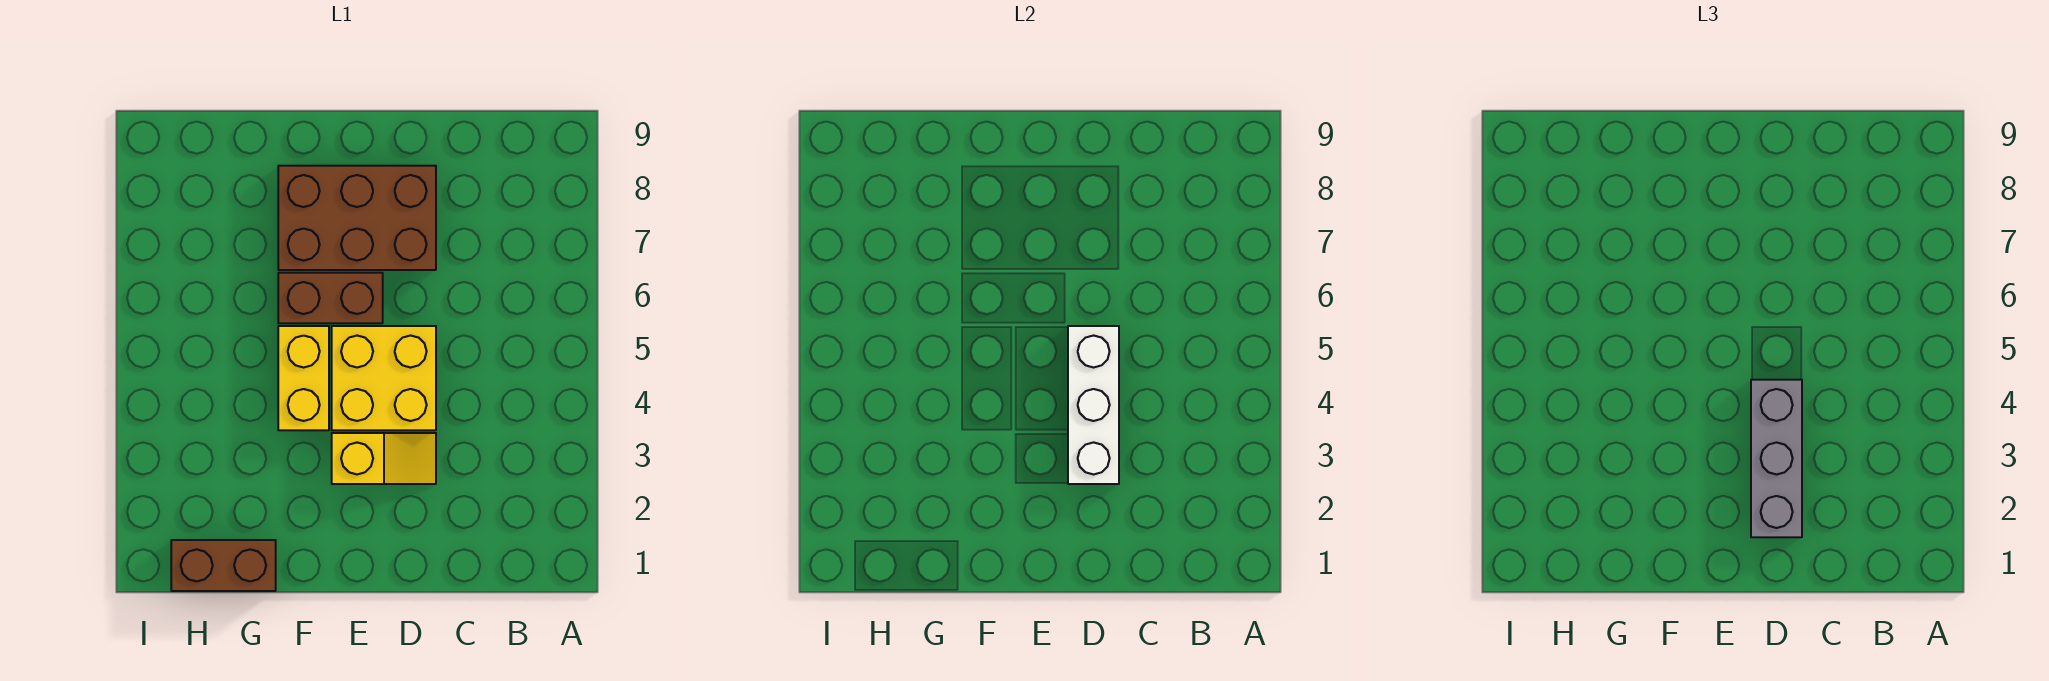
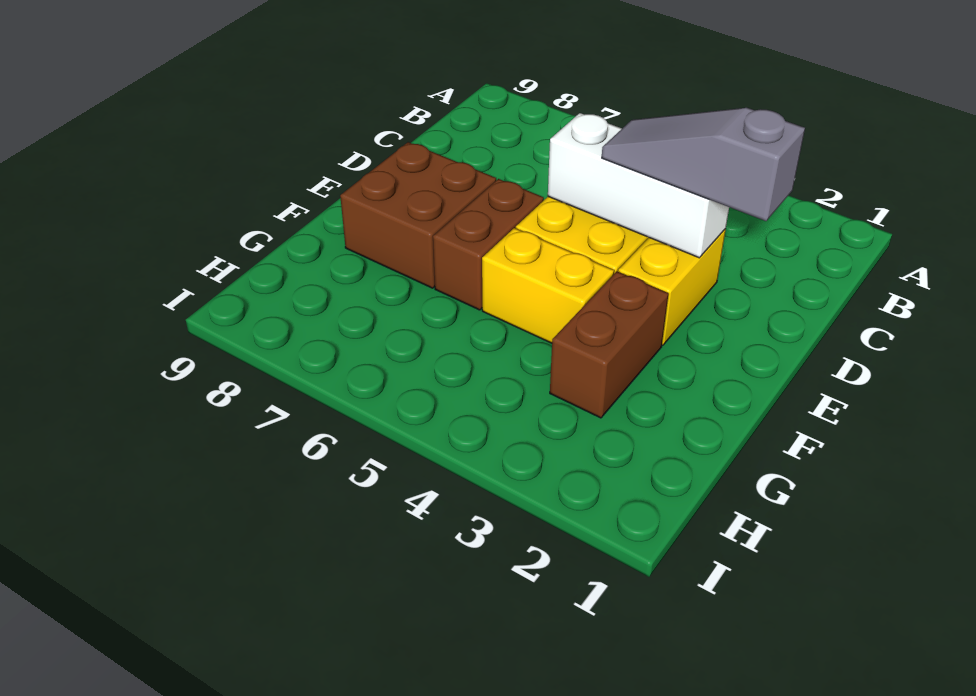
grey brick D2:D4 level 3 -> grey slope D2:D4 level 3 top 2
yellow slope D3:E3 level 1 top E -> yellow brick D3:E3 level 1
brown brick D7:F8 level 1 -> brown brick E7:F8 level 1
brown brick G1:H1 level 1 -> brown brick F3:G3 level 1

